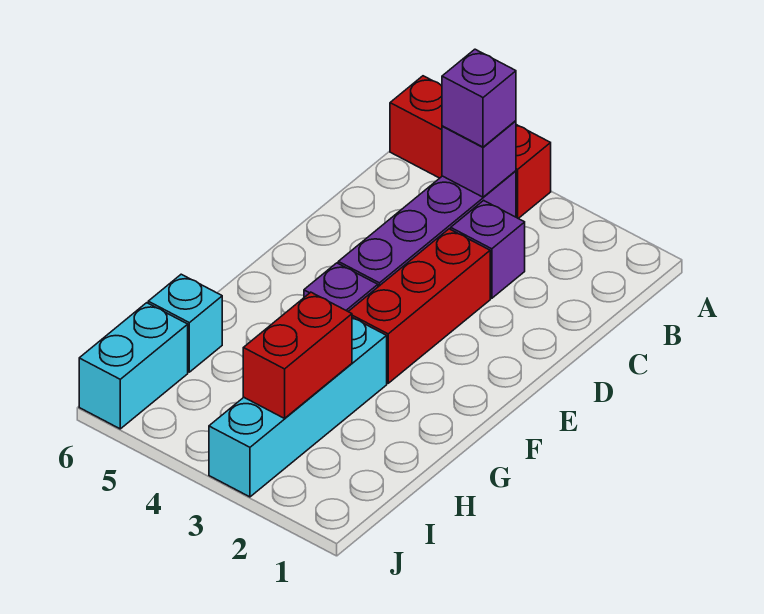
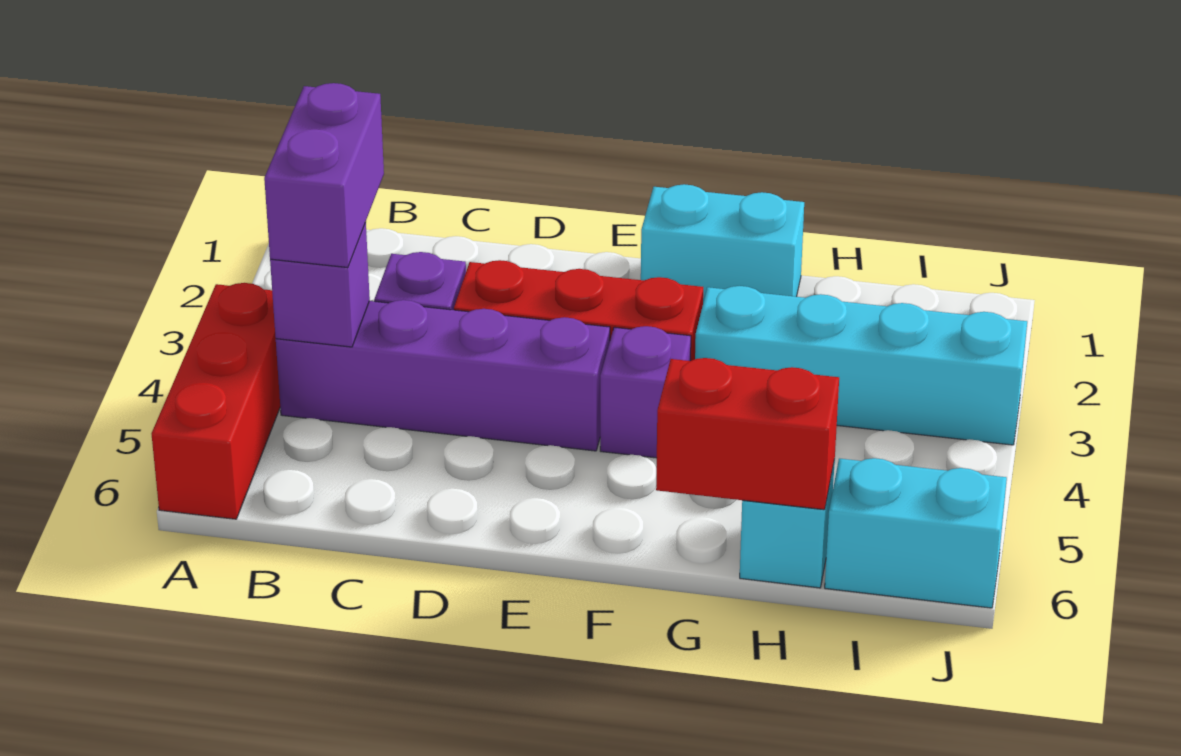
purple brick B4 level 3 -> purple brick B3:B4 level 3
none -> cyan brick F1:G1 level 1
red brick H3:I3 level 2 -> red brick G6:H6 level 2

